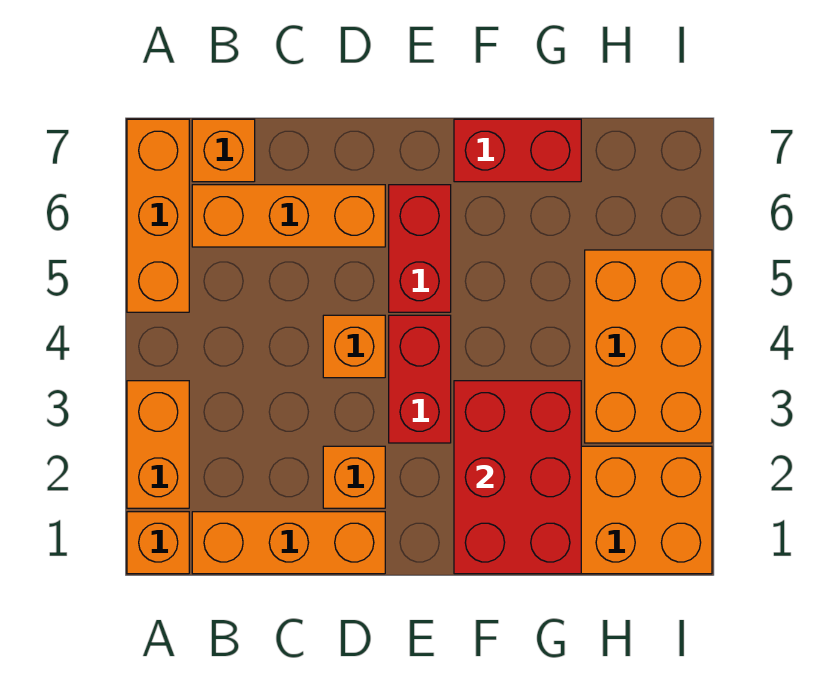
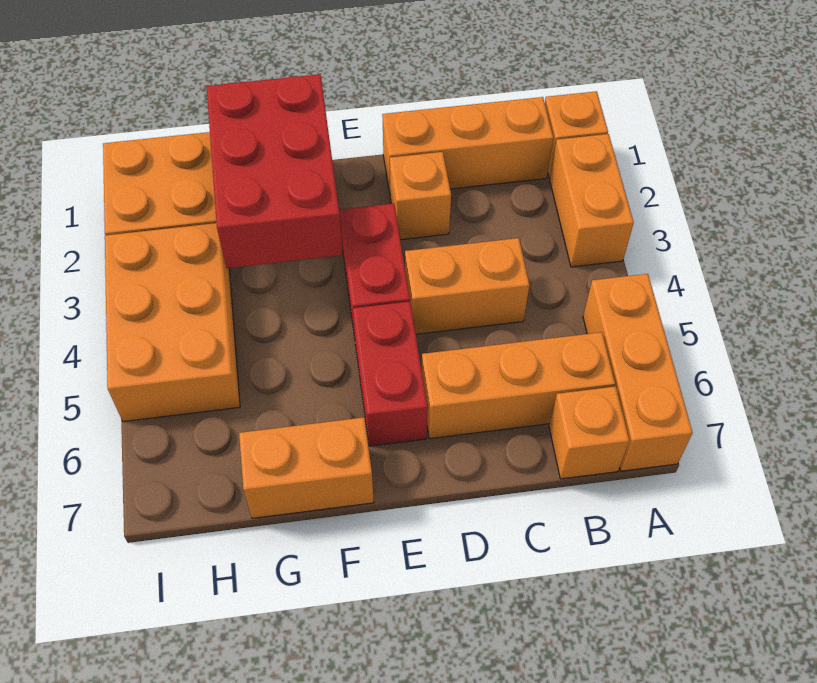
orange brick D4 level 1 -> orange brick C4:D4 level 1
red brick F7:G7 level 1 -> orange brick F7:G7 level 1

